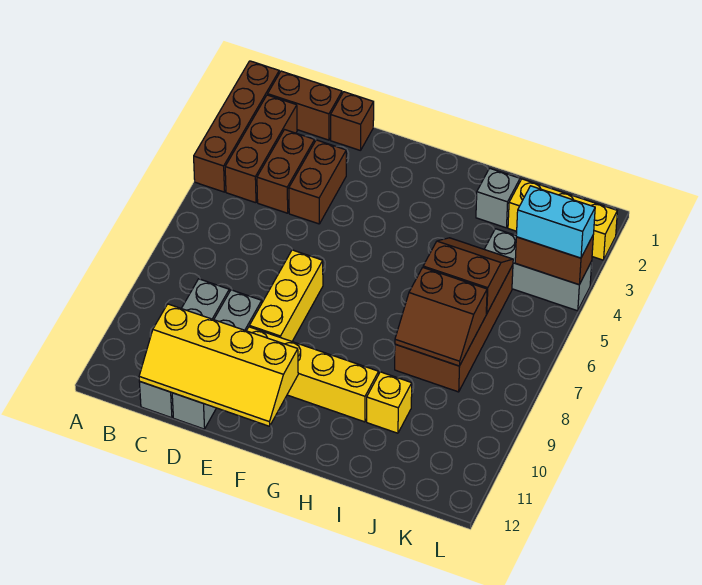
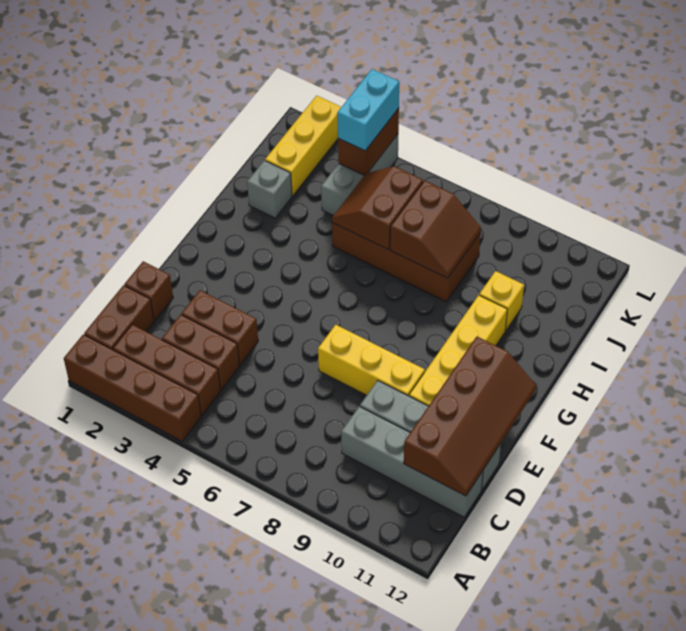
yellow slope C11:F12 level 2 top 11 -> brown slope C11:F12 level 2 top 11

